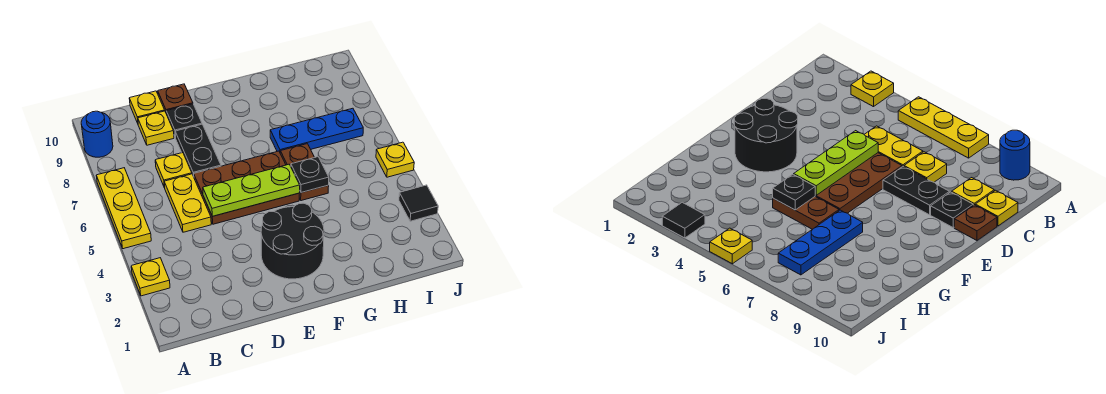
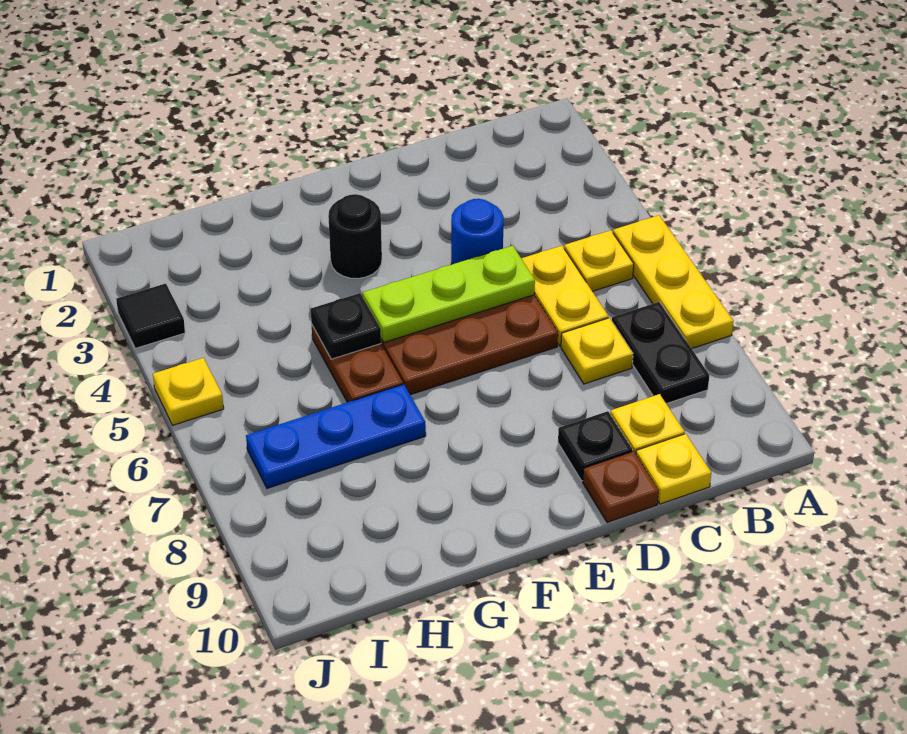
yellow plate A3 level 1 -> yellow plate B5 level 1
blue round brick A9 level 1 -> blue round brick D4 level 1
black plate D7:D8 level 1 -> black plate B7:B8 level 1
black round brick E2:F3 level 1 -> black round brick F3 level 1

